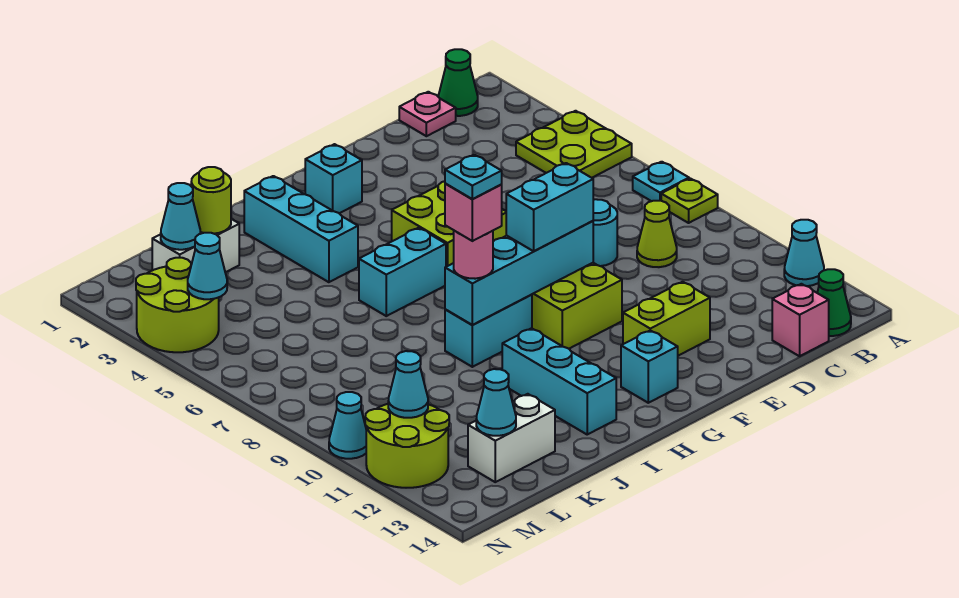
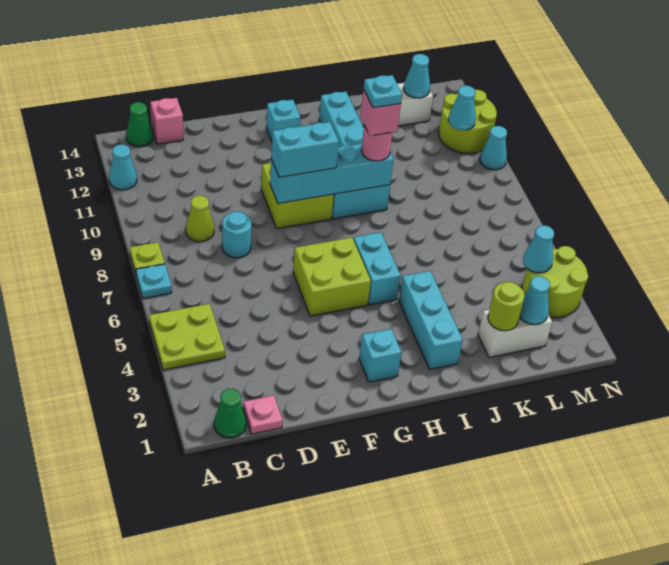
lime brick E12:F12 level 1 -> none
cyan brick H6:I6 level 1 -> cyan brick H5:H6 level 1

